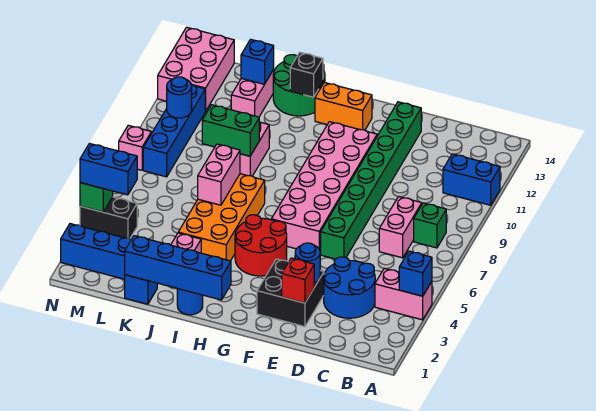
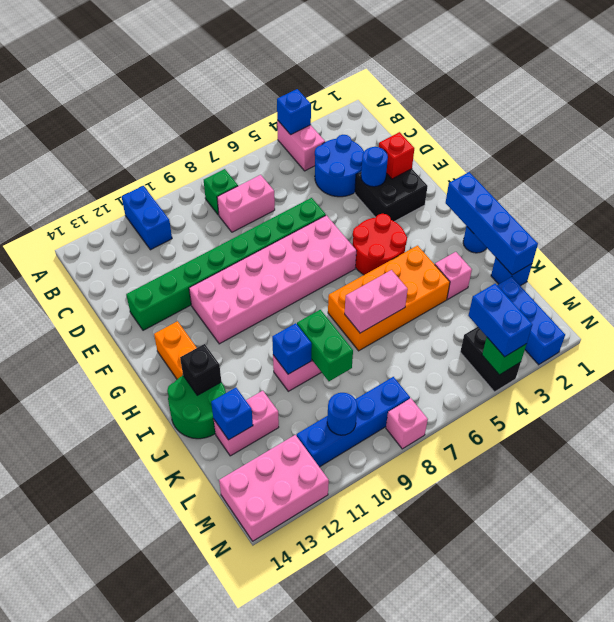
none -> blue brick J10 level 2

